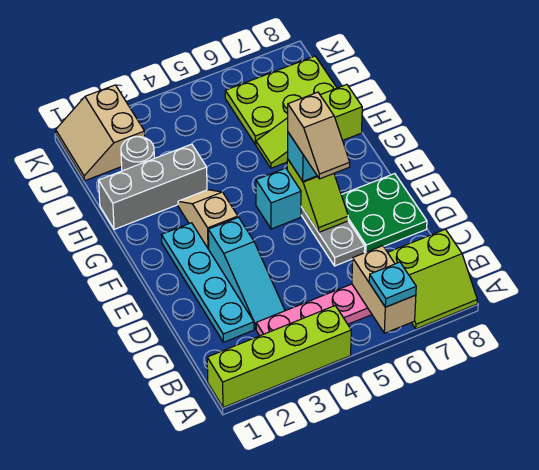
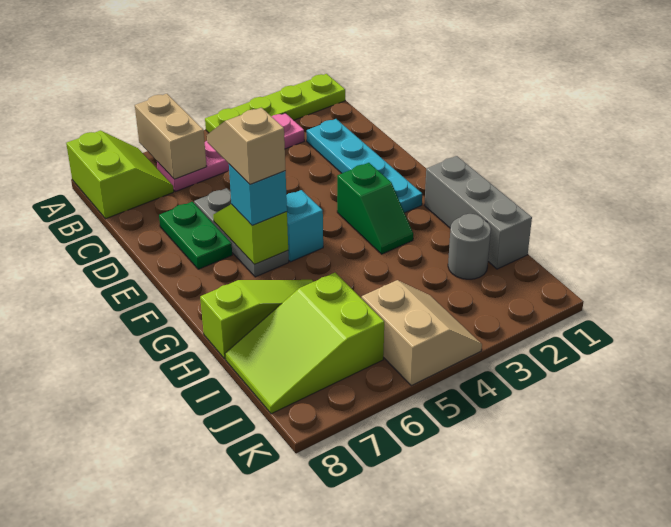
lime brick A1:A4 level 1 -> lime plate A1:A4 level 1
cyan plate A6 level 3 -> none
lime slope A7:B8 level 1 top B -> lime slope A7:B8 level 1 top 8
cyan slope C3:E3 level 1 top E -> none
green plate D7:E8 level 1 -> green plate D7:E7 level 1
tan slope F3:G3 level 1 top F -> green slope F3:G3 level 1 top F
grey brick H1:H3 level 1 -> grey brick G1:I1 level 1
lime plate I6:J8 level 1 -> lime slope I6:J8 level 1 top 6
tan slope J1:K2 level 1 top 2 -> tan slope J4:K5 level 1 top 5

